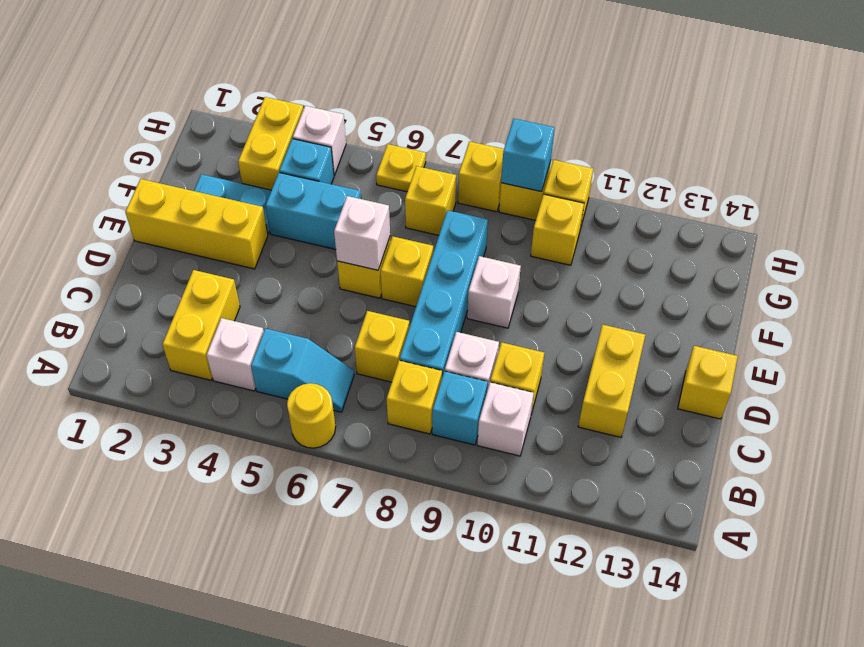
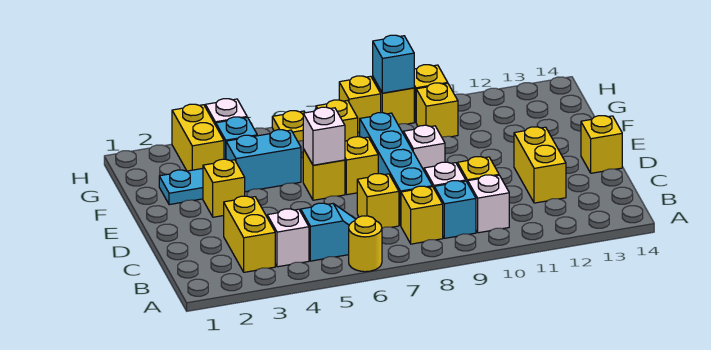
yellow brick E1:E3 level 1 -> yellow brick E3 level 1

